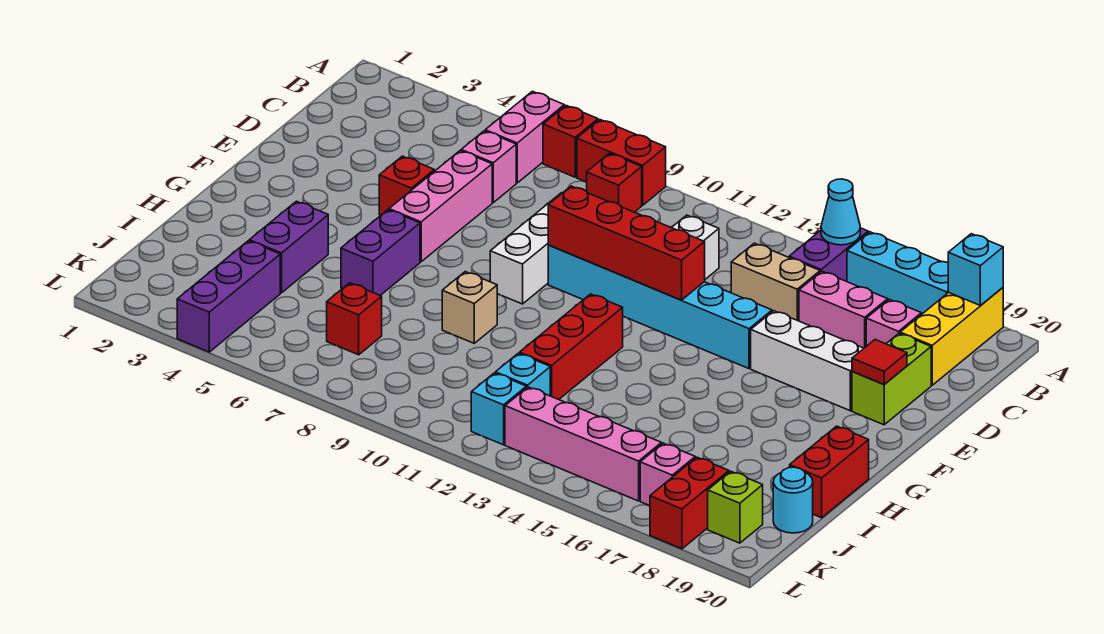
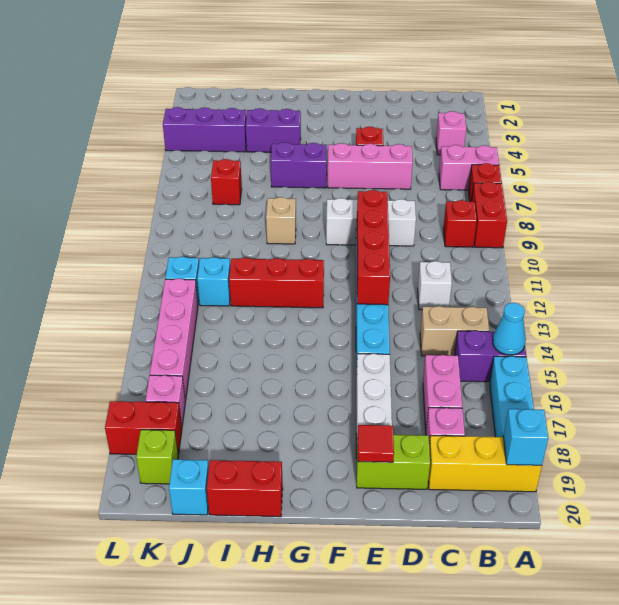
pink brick C6 level 1 -> pink brick B4 level 1
tan brick C14:C15 level 1 -> tan brick B14:C14 level 1
cyan round brick J20 level 1 -> cyan brick J20 level 1

